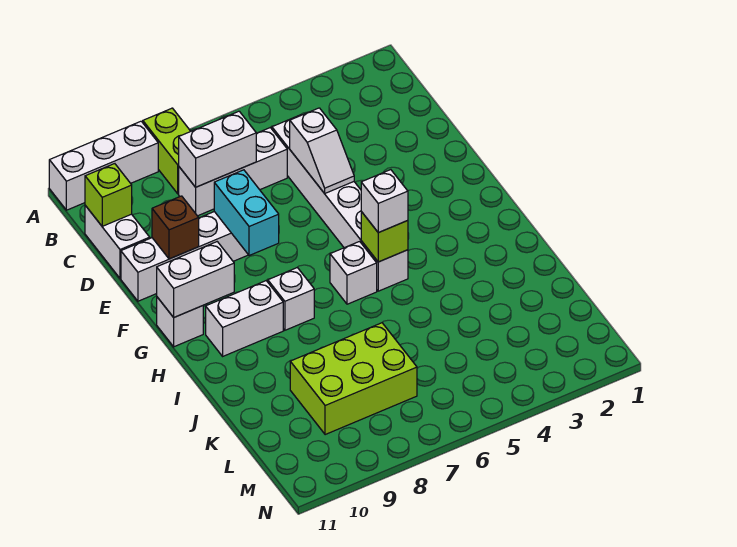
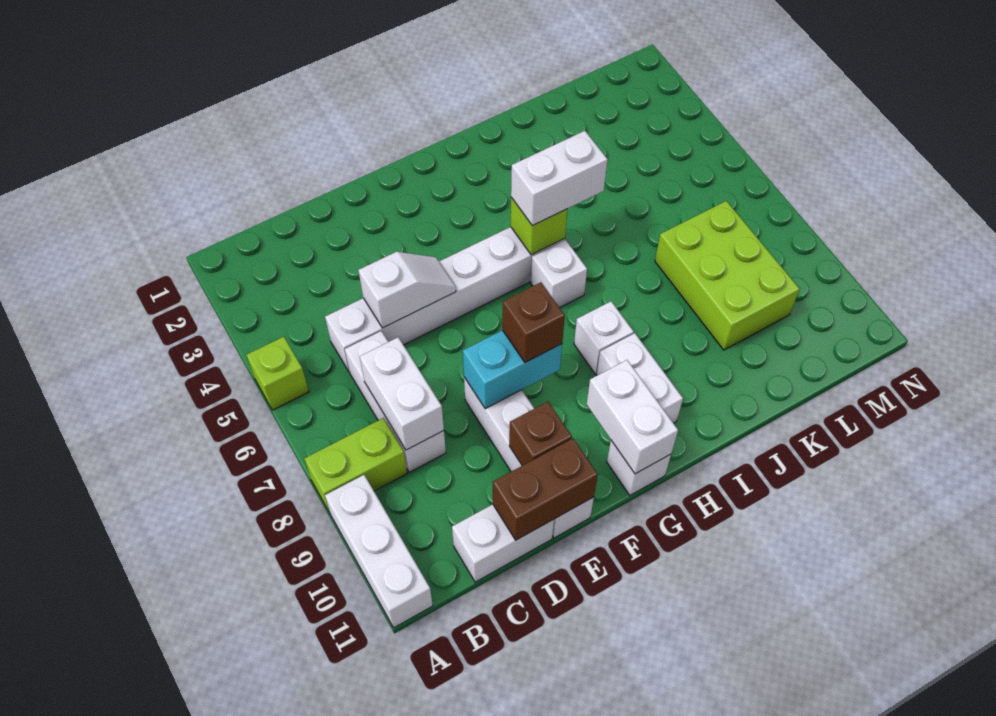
lime brick C11 level 2 -> lime brick A5 level 1
none -> brown brick D11:E11 level 2
none -> brown brick F8 level 3
white brick H5 level 3 -> white brick H5:I5 level 3

